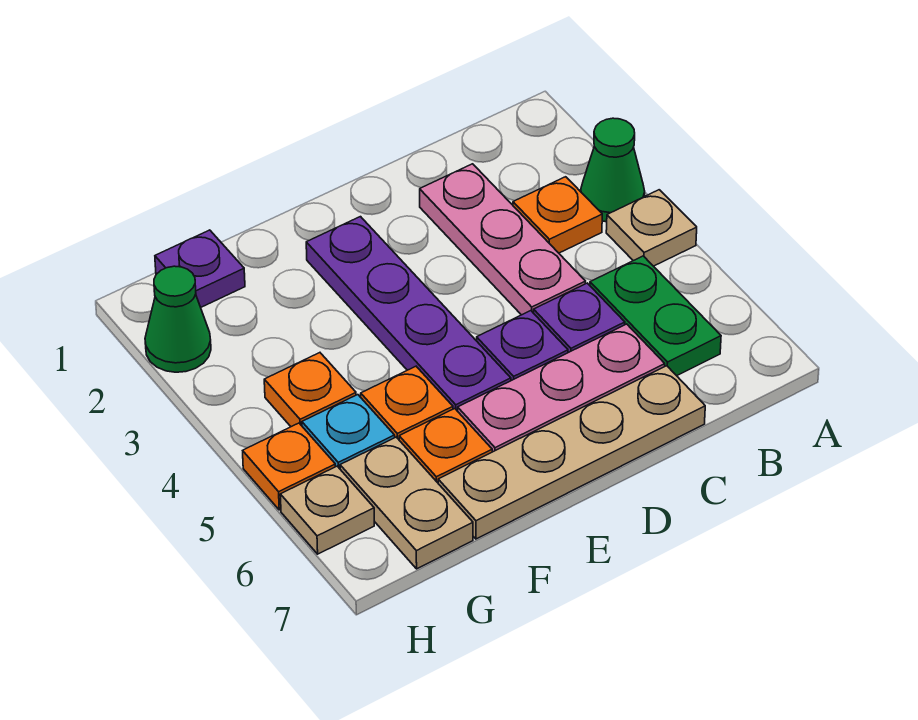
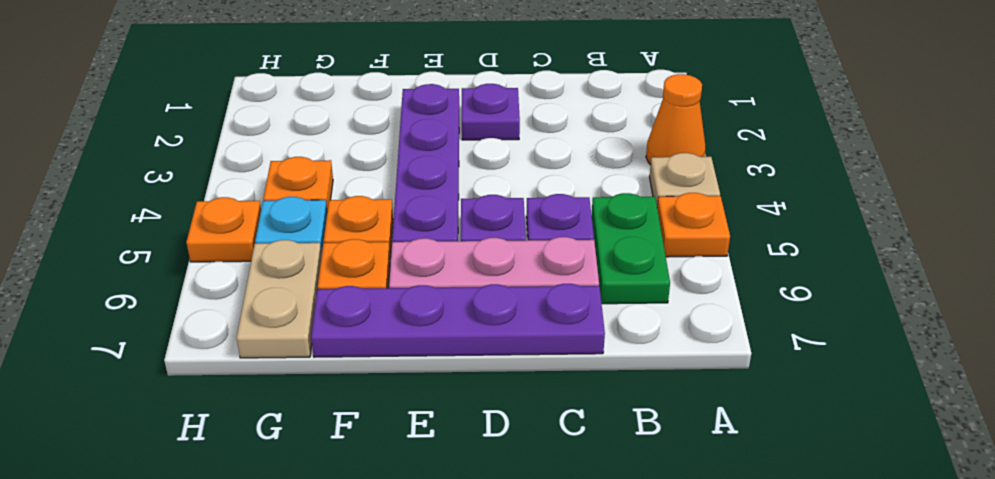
green cone A3 level 1 -> orange cone A3 level 1
orange plate B3 level 1 -> orange plate A5 level 1
pink plate C2:C4 level 1 -> none
tan plate C7:F7 level 1 -> purple plate C7:F7 level 1
purple plate G1 level 1 -> purple plate D2 level 1
green cone H2 level 1 -> none
tan plate H6 level 1 -> none

